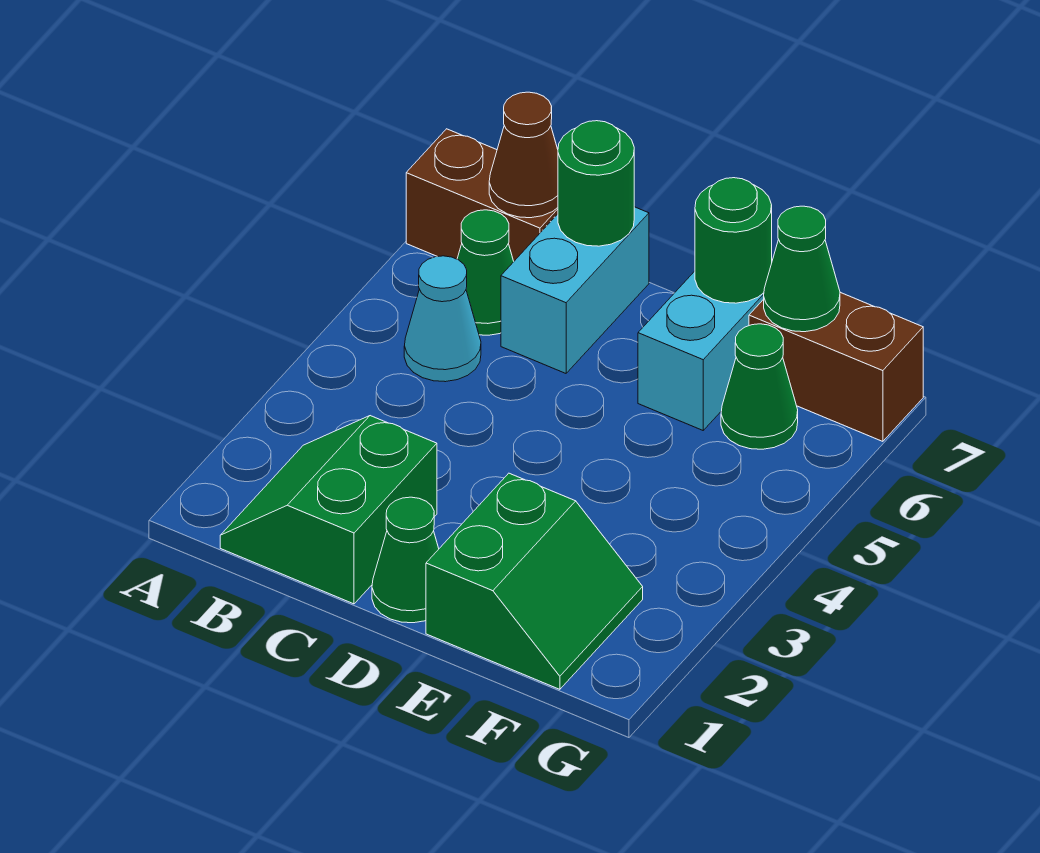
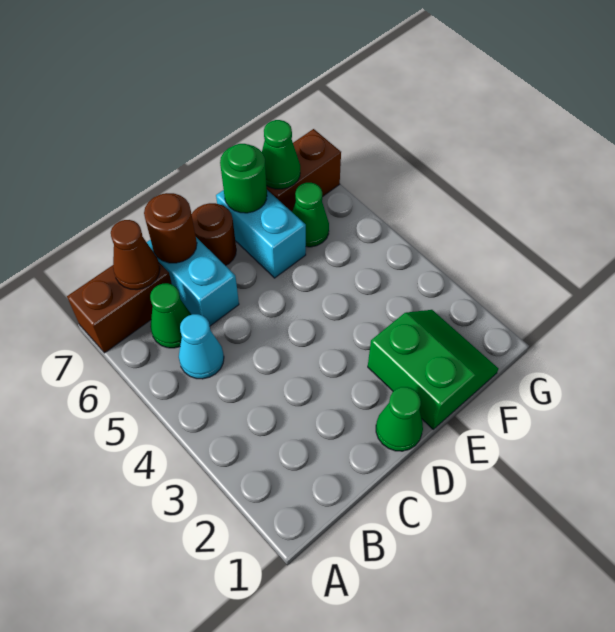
green slope B1:C2 level 1 top C -> none
green round brick C7 level 2 -> brown round brick C7 level 2
none -> brown round brick D7 level 1

